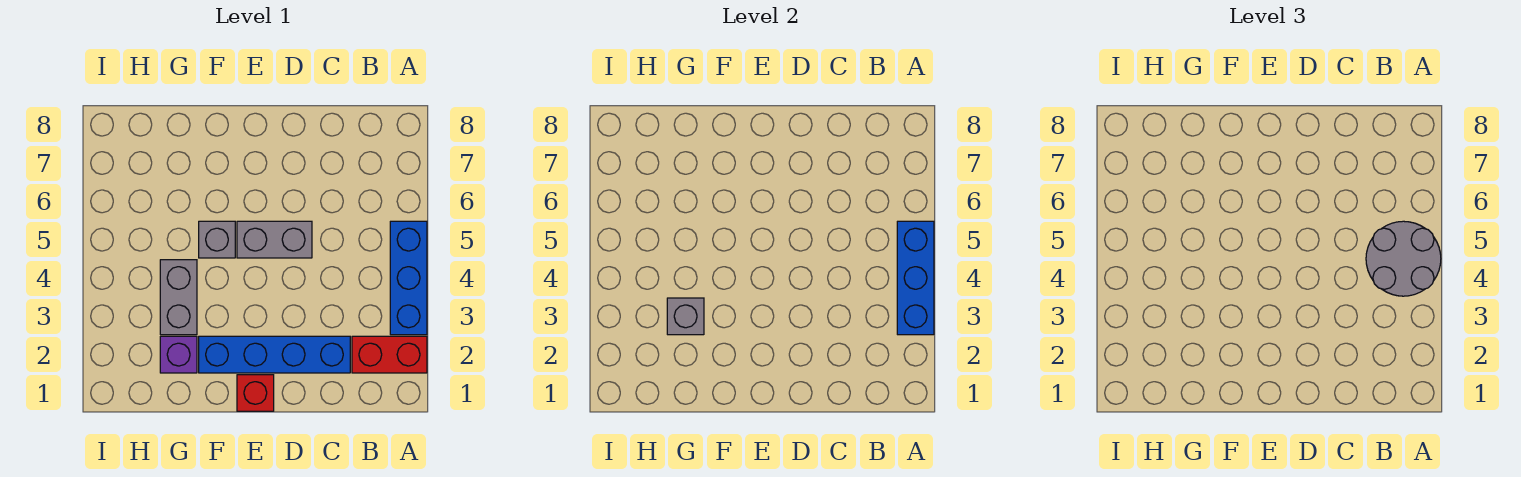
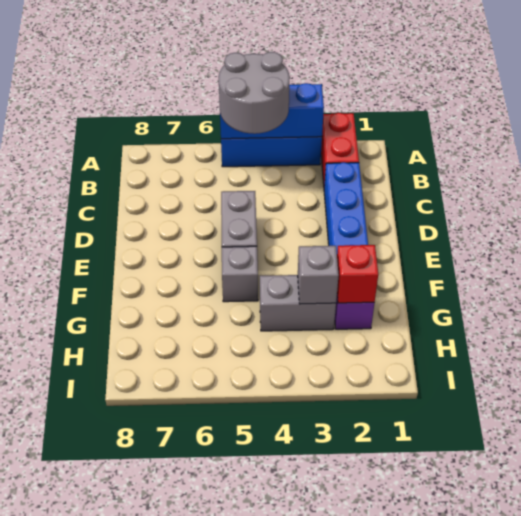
red brick E1 level 1 -> red brick G2 level 2

